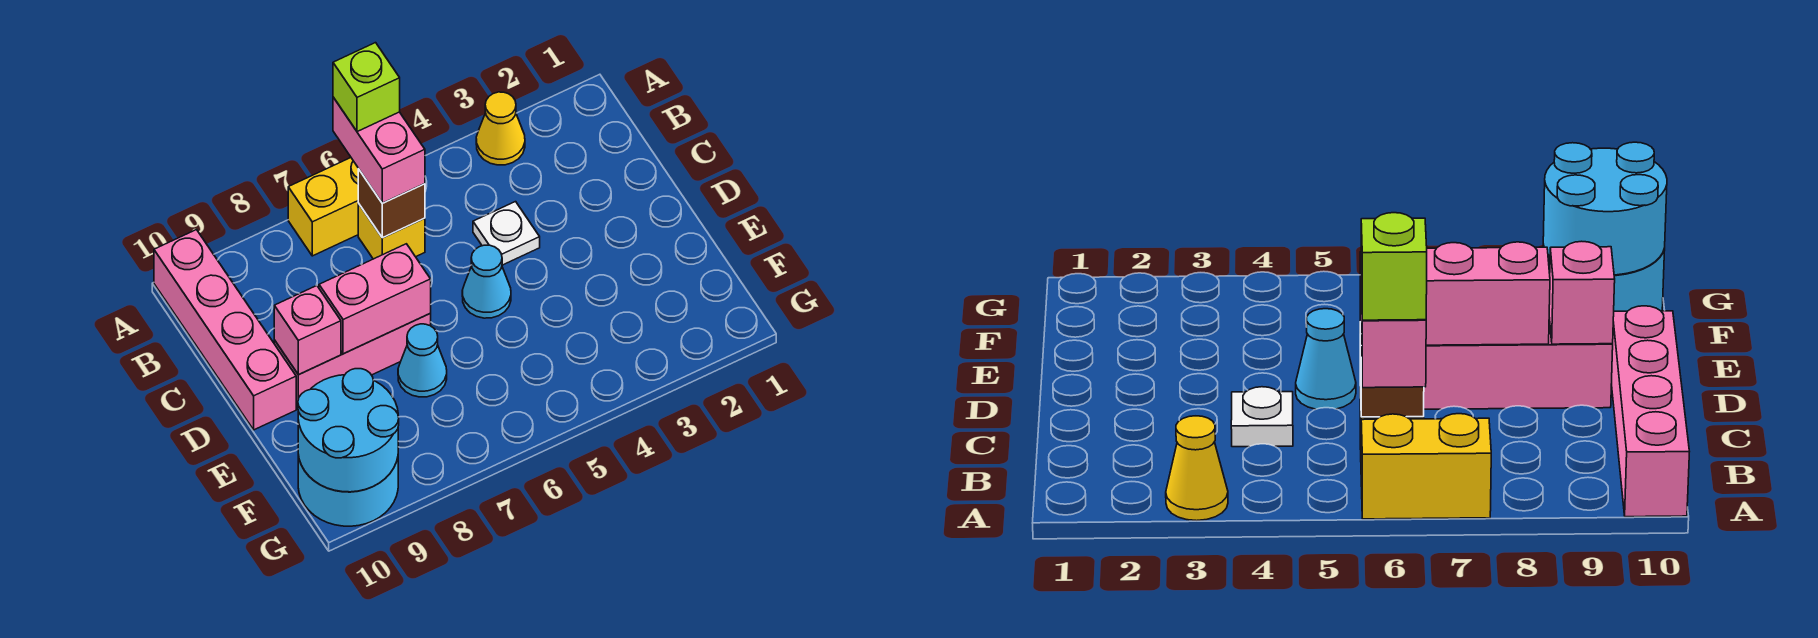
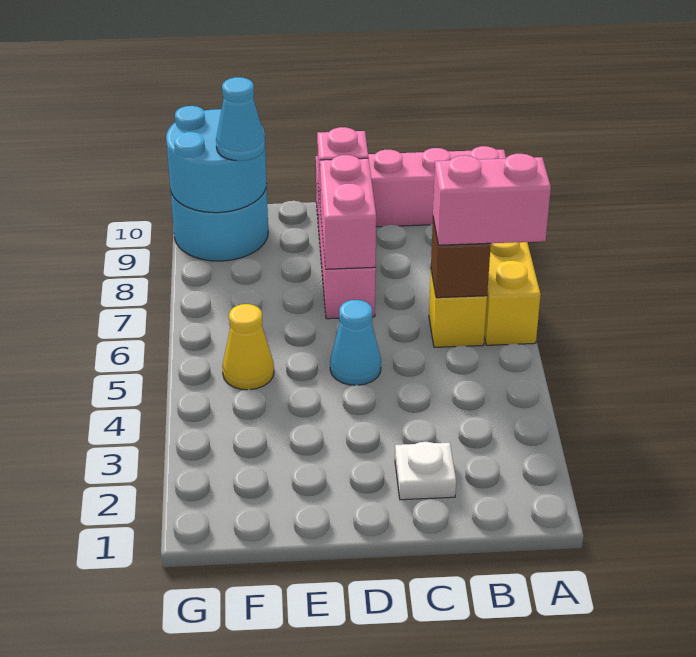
yellow cone A3 level 1 -> yellow cone F5 level 1
lime brick A6 level 4 -> none
white plate C4 level 1 -> white plate C2 level 1
cyan cone E7 level 1 -> cyan cone F9 level 3

